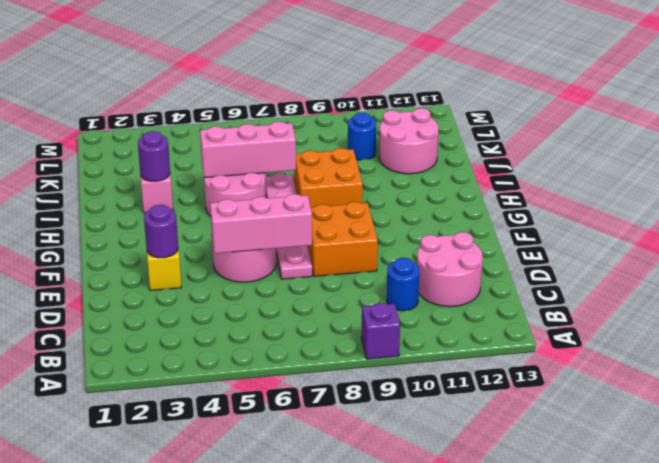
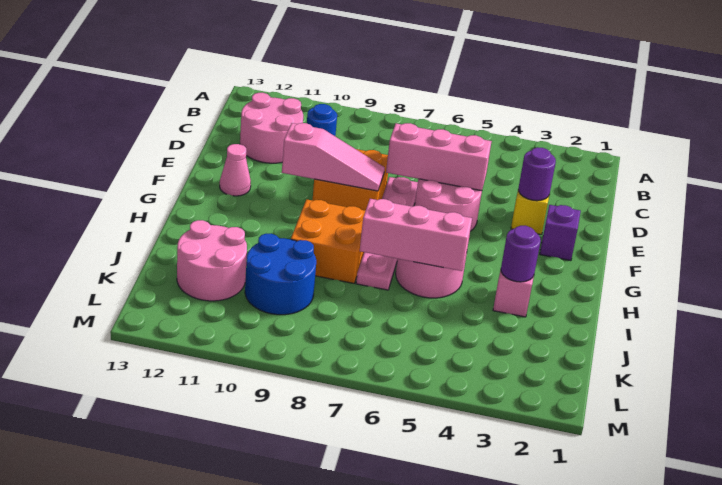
purple brick A9 level 1 -> purple brick F2 level 1
none -> pink slope F8:F10 level 2 top 10
none -> pink cone F12 level 1
blue round brick K10 level 1 -> blue round brick J9:K10 level 1

